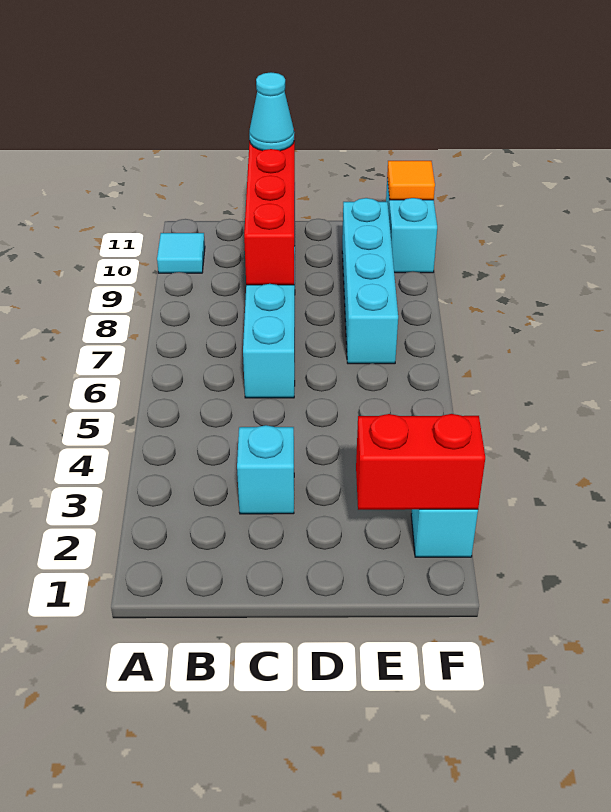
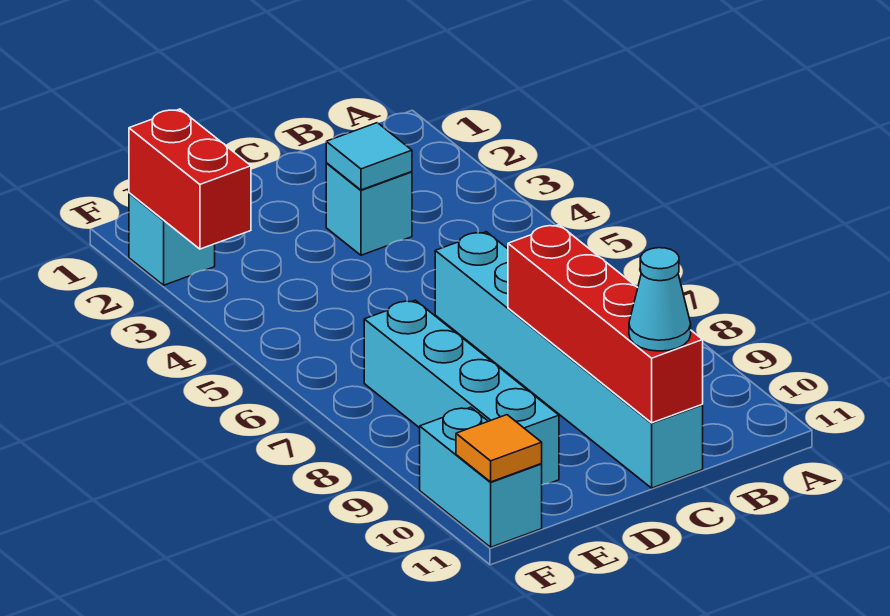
cyan tile A10 level 1 -> cyan tile C3 level 2
red brick E2:F2 level 2 -> red brick F2:F3 level 2

